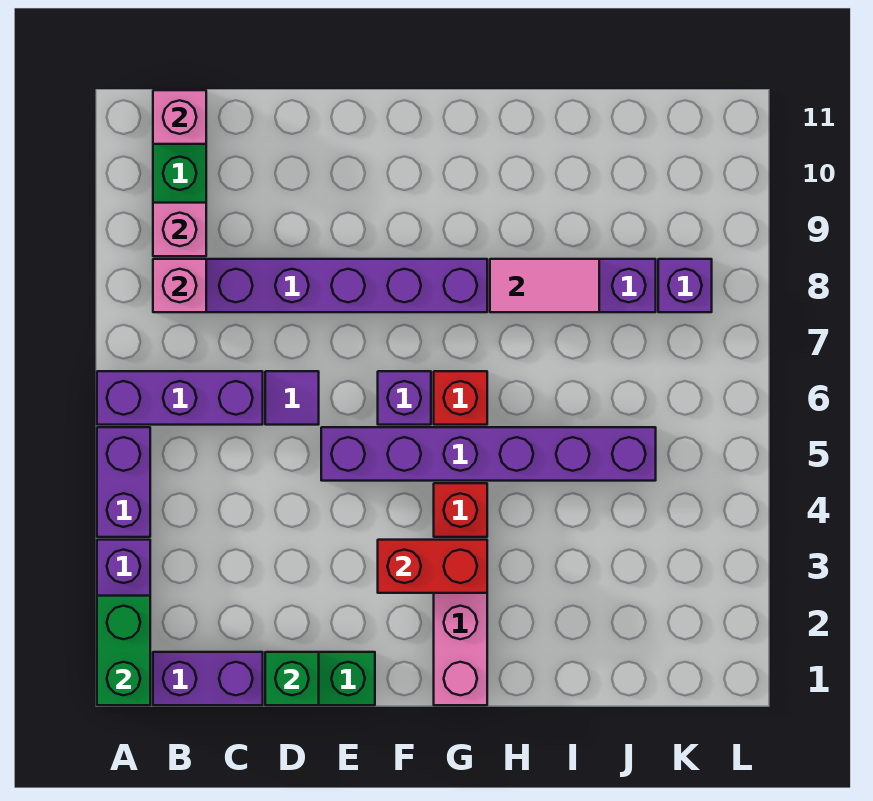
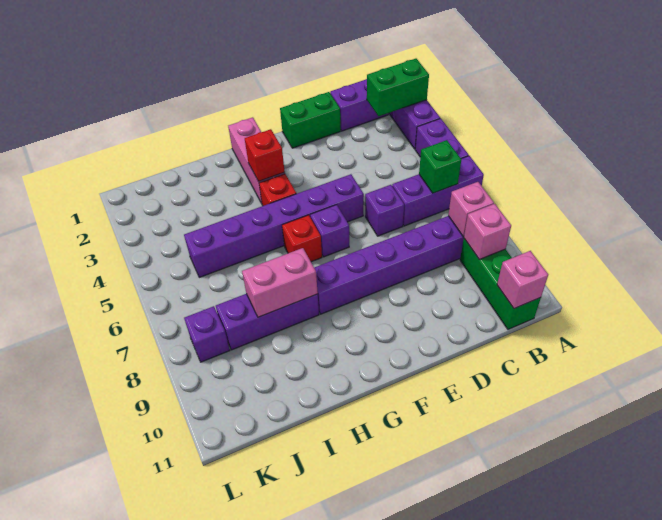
green brick A1:A2 level 2 -> green brick A2:B2 level 2
green brick D1 level 2 -> green brick B6 level 2
purple tile D6 level 1 -> purple brick D6 level 1
red brick F3:G3 level 2 -> red brick G3 level 2
pink tile H8:I8 level 2 -> pink brick H8:I8 level 2

